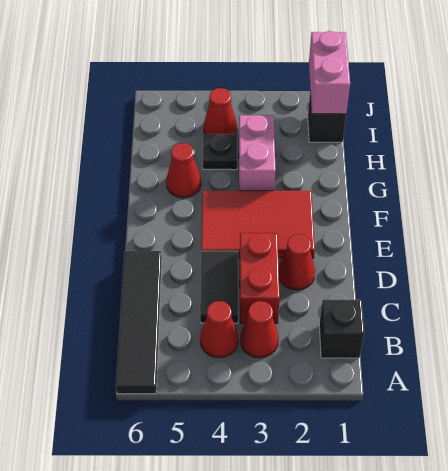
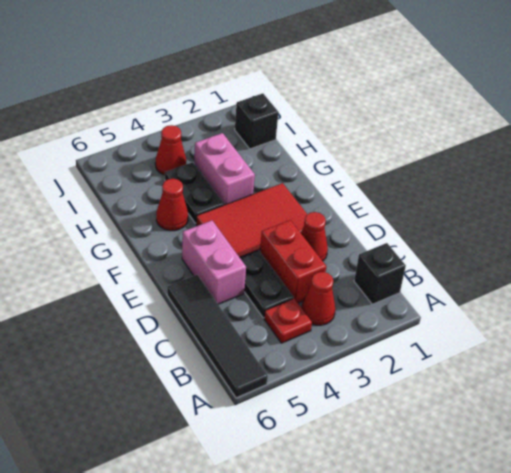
red cone B4 level 1 -> red plate B4 level 1
black tile C4:D4 level 1 -> black plate C4:D4 level 1
black plate H4 level 1 -> black plate G4:H4 level 1
pink brick I1:J1 level 2 -> pink brick D5:E5 level 1

